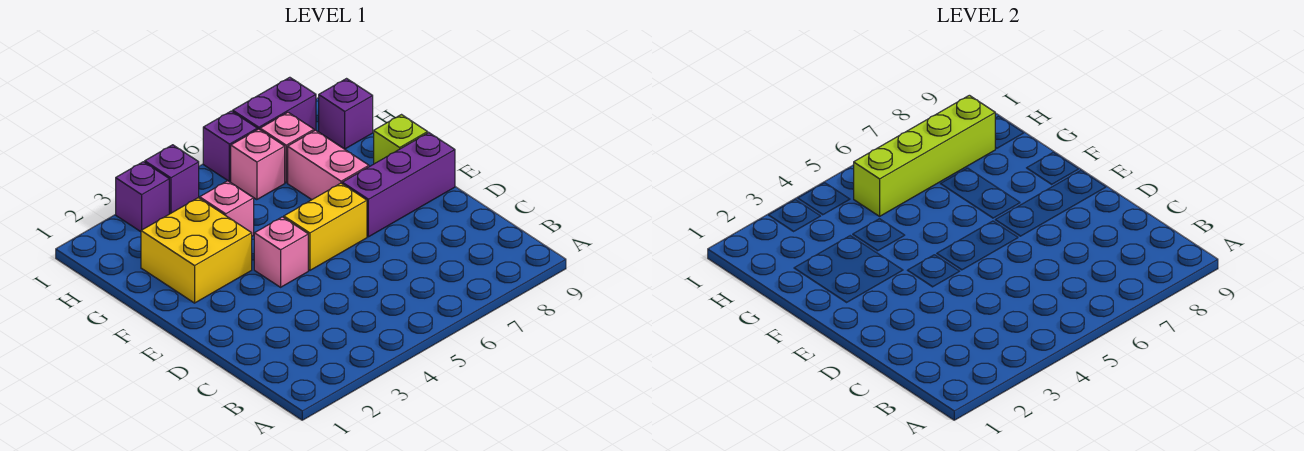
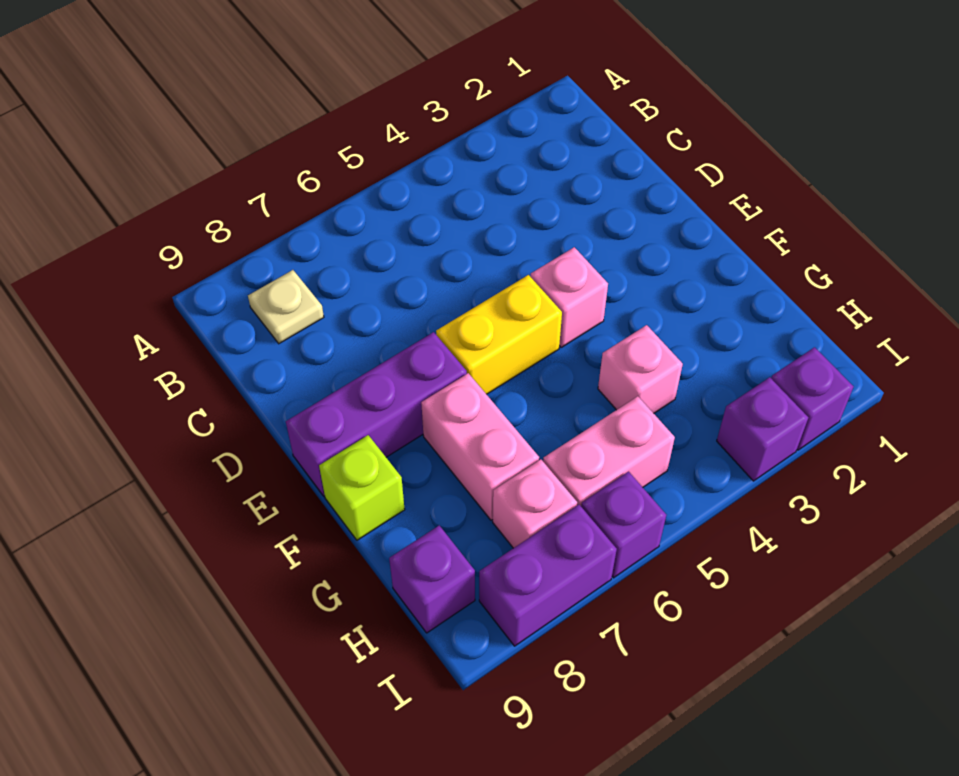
none -> tan plate B8 level 1
yellow brick F2:G3 level 1 -> none
lime brick H5:H8 level 2 -> none
pink brick H6 level 1 -> pink brick H5:H6 level 1
purple brick I4 level 1 -> purple brick I2 level 1

